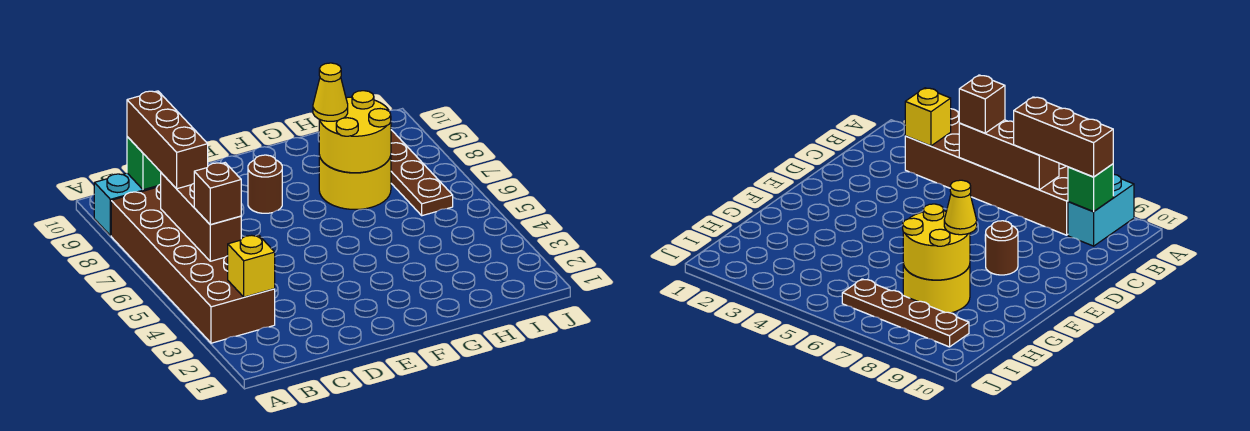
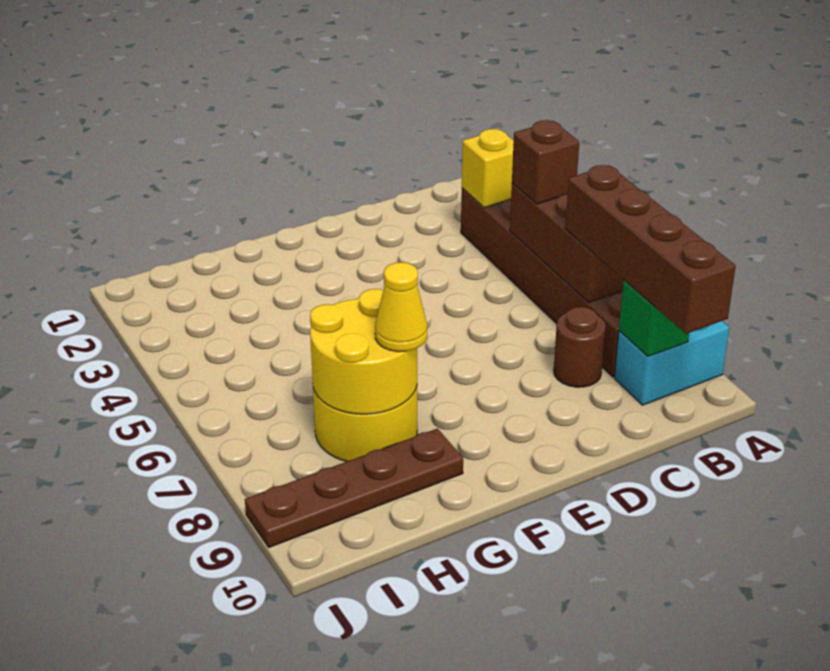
brown brick B7:B9 level 3 -> brown brick B7:B10 level 3
brown round brick E8 level 1 -> brown round brick C8 level 1
brown plate I6:I9 level 1 -> brown plate G9:J9 level 1

